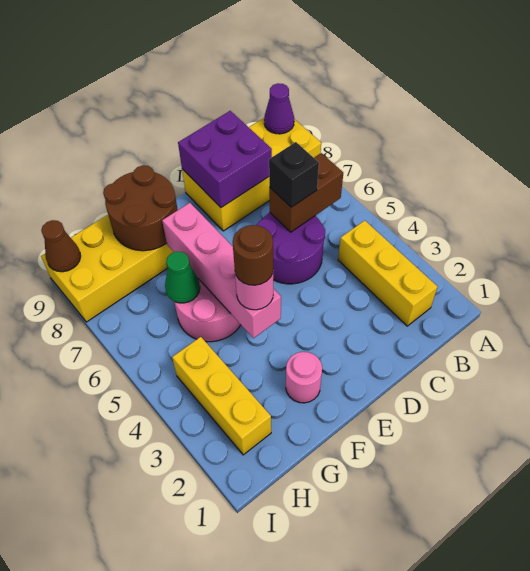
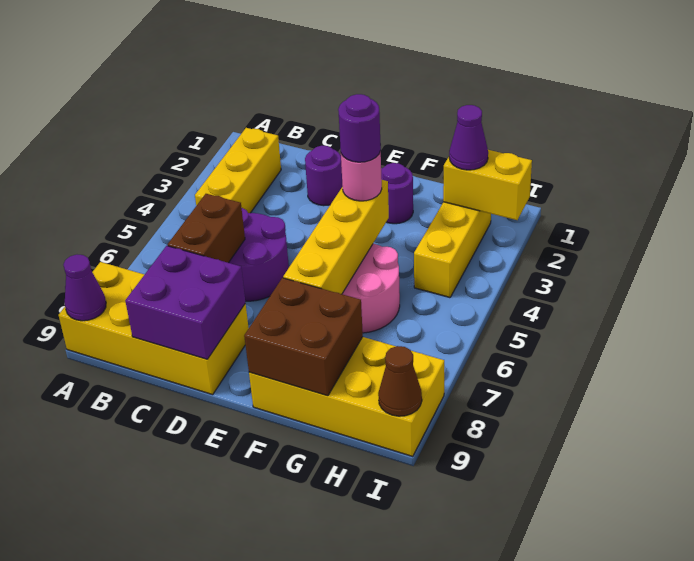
brown brick B6:C6 level 2 -> brown brick C6:C7 level 2
black brick C6 level 3 -> none
none -> purple round brick D2 level 1
pink round brick F2 level 1 -> purple round brick F2 level 1
pink brick F4:F7 level 2 -> yellow brick F4:F7 level 2
brown round brick F4 level 4 -> purple round brick F4 level 4
brown round brick F8:G9 level 2 -> brown brick F8:G9 level 2
green cone G6 level 2 -> none
none -> yellow brick H2:I2 level 2
none -> purple cone H2 level 3

